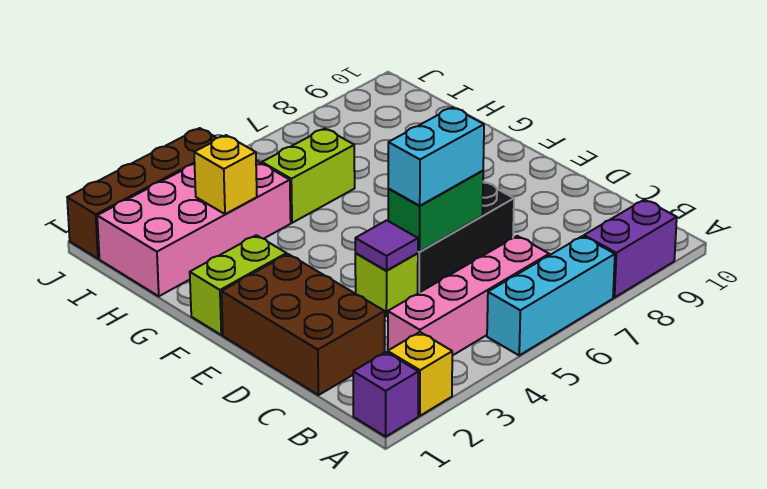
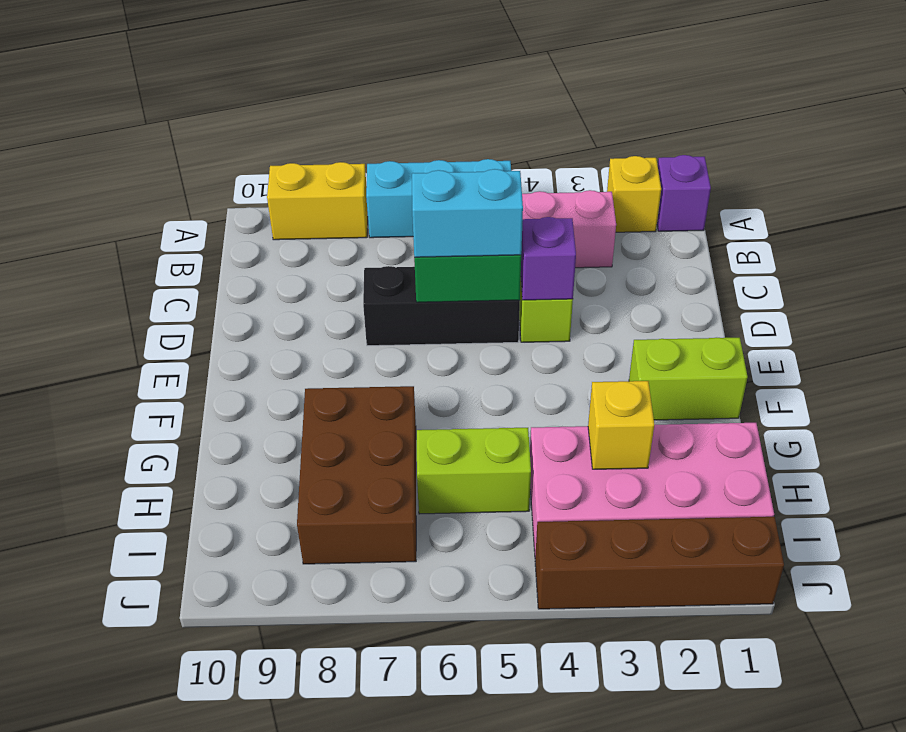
purple brick A8:A9 level 1 -> yellow brick A8:A9 level 1
brown brick C1:E2 level 1 -> brown brick G7:I8 level 1
purple tile D4 level 2 -> purple brick D4 level 2

